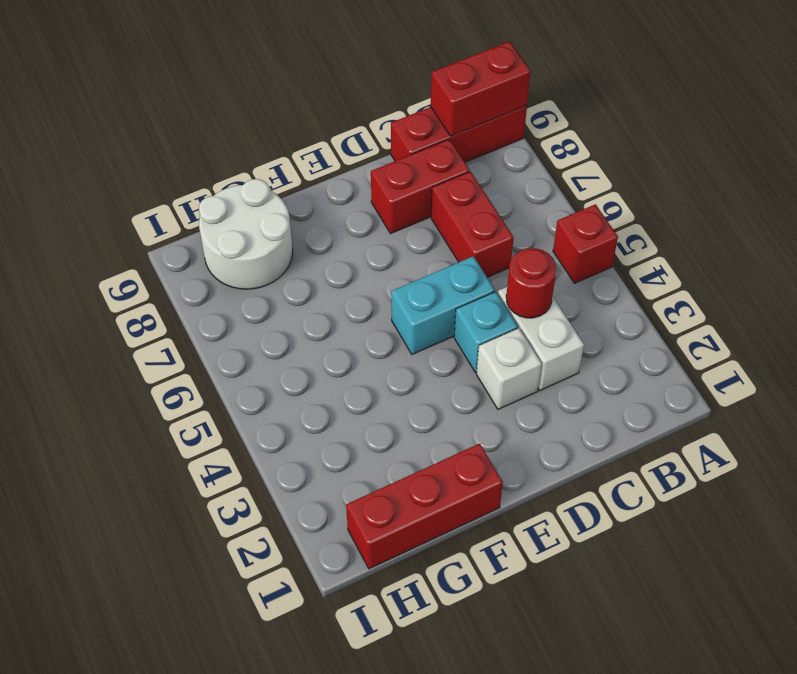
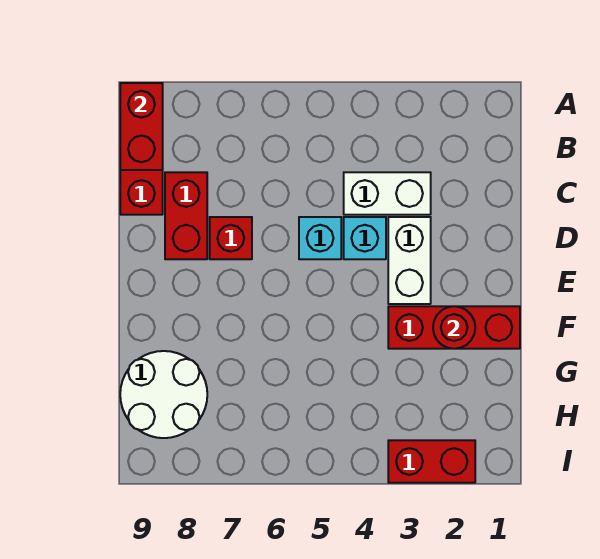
red brick A5 level 1 -> red brick D7 level 1
red round brick C4 level 2 -> red round brick F2 level 2
red brick C6:C7 level 1 -> red brick I2:I3 level 1
white brick D3 level 1 -> white brick D3:E3 level 1
cyan brick D5:E5 level 1 -> cyan brick D5 level 1
red brick F1:H1 level 1 -> red brick F1:F3 level 1

